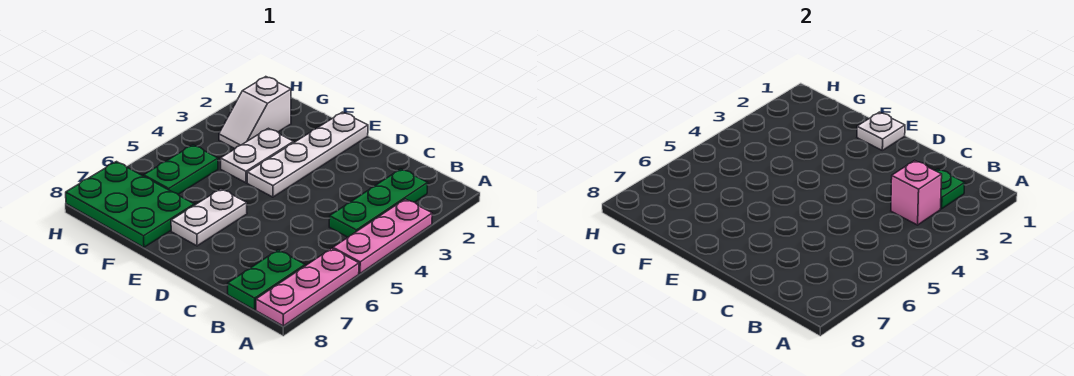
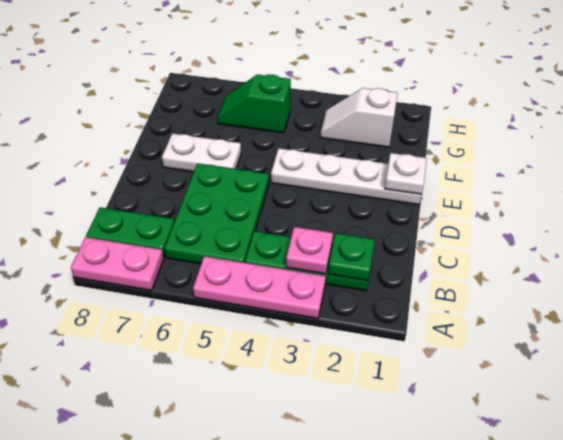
pink plate A6:A8 level 1 -> pink plate A7:A8 level 1
pink brick B3 level 2 -> pink plate B3 level 2
white plate F3:F4 level 1 -> none
green plate F7:H8 level 1 -> green plate B5:D6 level 1
green plate G5:G6 level 1 -> green slope G5:G6 level 1 top 5

